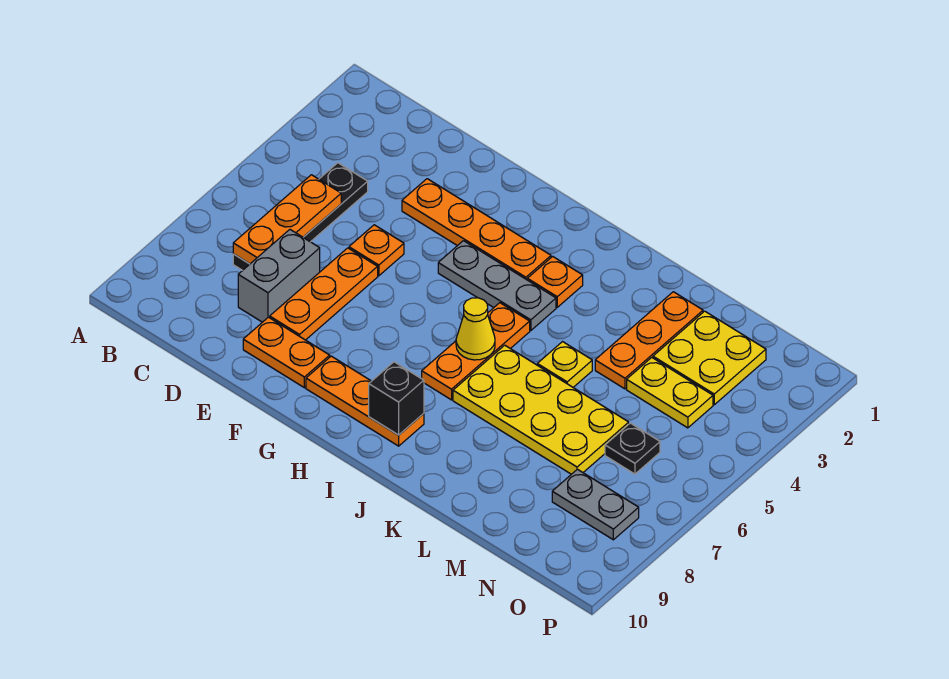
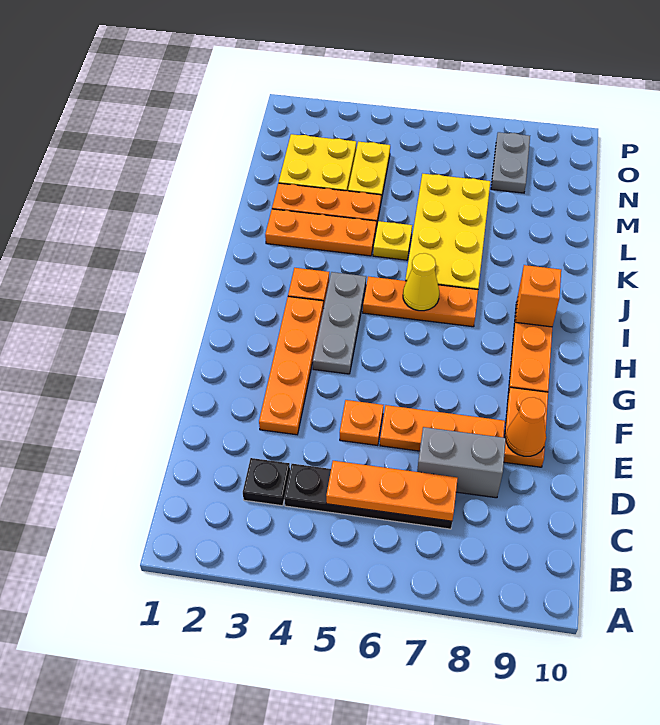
none -> orange cone E9 level 2
black brick I9 level 2 -> orange brick I9 level 2
none -> orange plate K2:K4 level 1
black plate N6 level 1 -> black plate C3 level 1

